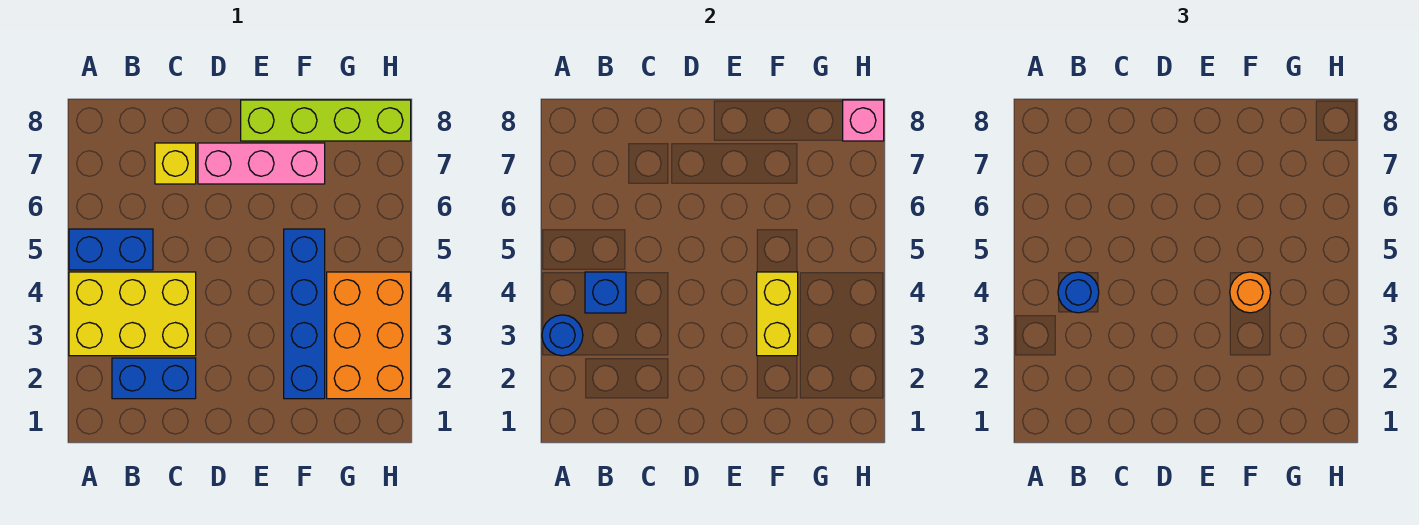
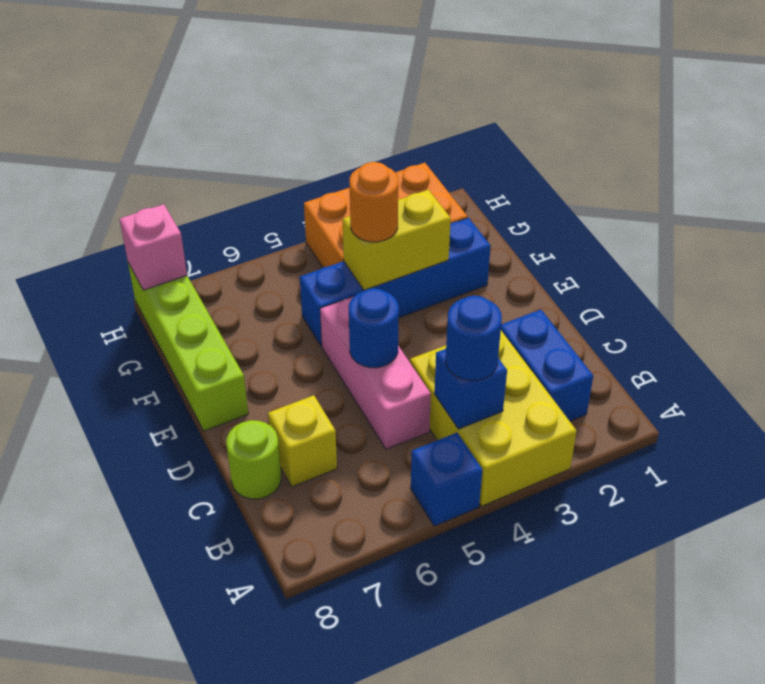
blue round brick A3 level 2 -> blue round brick D5 level 2
blue brick A5:B5 level 1 -> blue brick A5 level 1
none -> lime round brick C8 level 1
pink brick D7:F7 level 1 -> pink brick C5:E5 level 1

